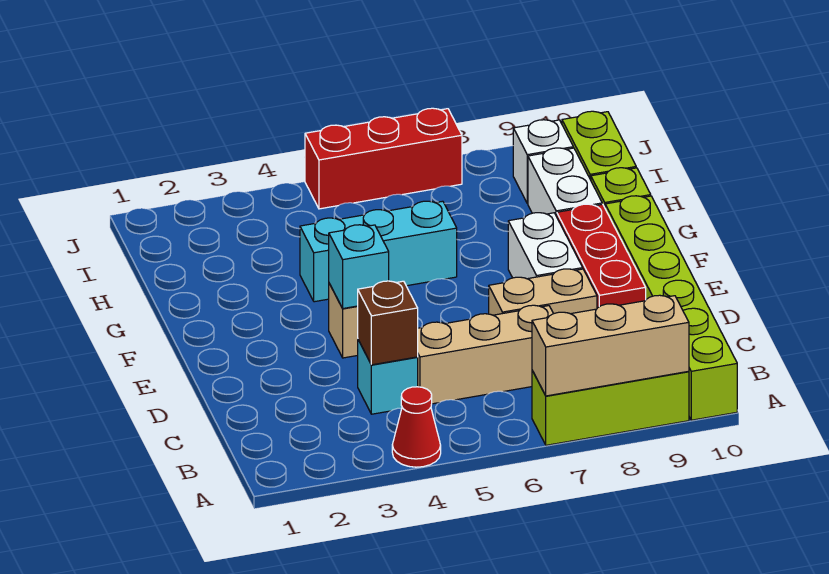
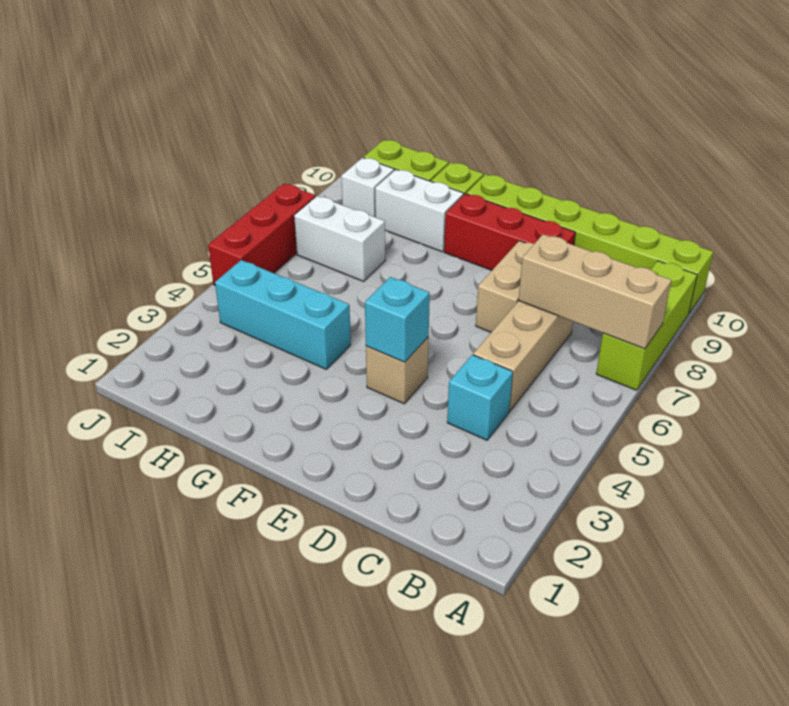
red cone A4 level 1 -> none
tan brick A7:A9 level 2 -> tan brick A7:C7 level 2
brown brick C4 level 2 -> none
white brick E8:F8 level 1 -> white brick H7:I7 level 1
cyan brick G4:G6 level 1 -> cyan brick G4:I4 level 1

